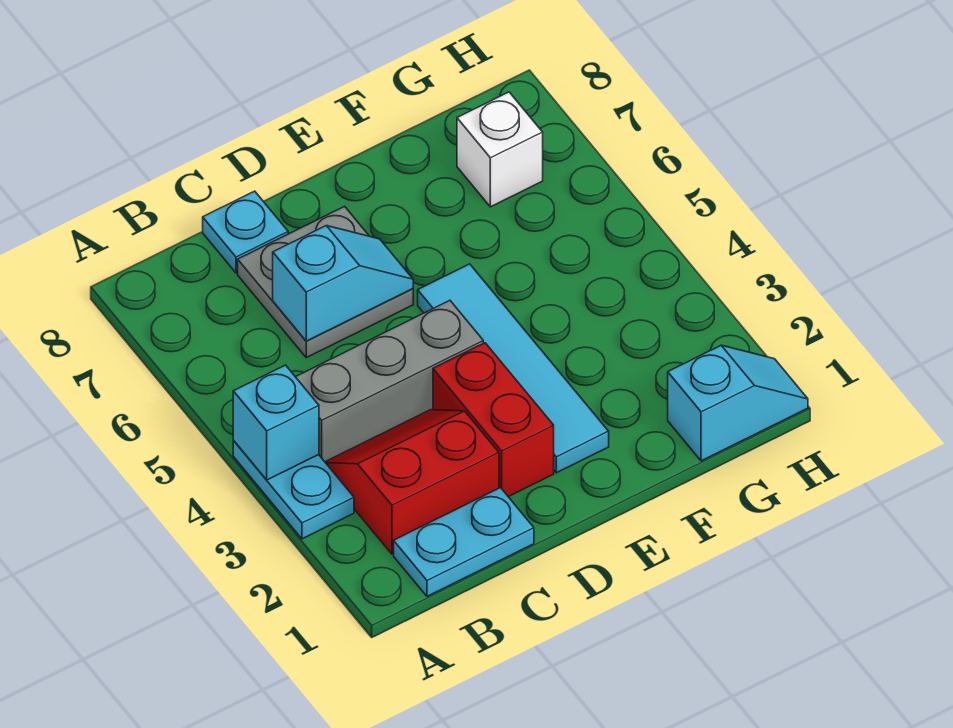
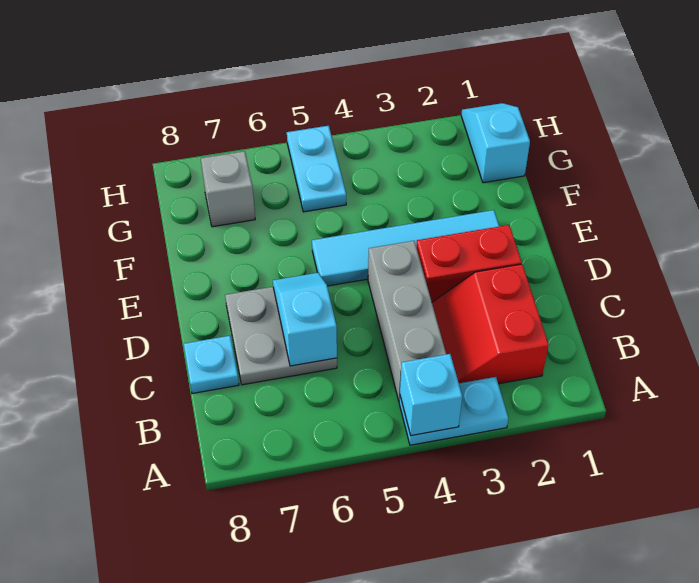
cyan plate B1:C1 level 1 -> cyan plate G5:H5 level 1
white brick G7 level 1 -> grey brick G7 level 1

